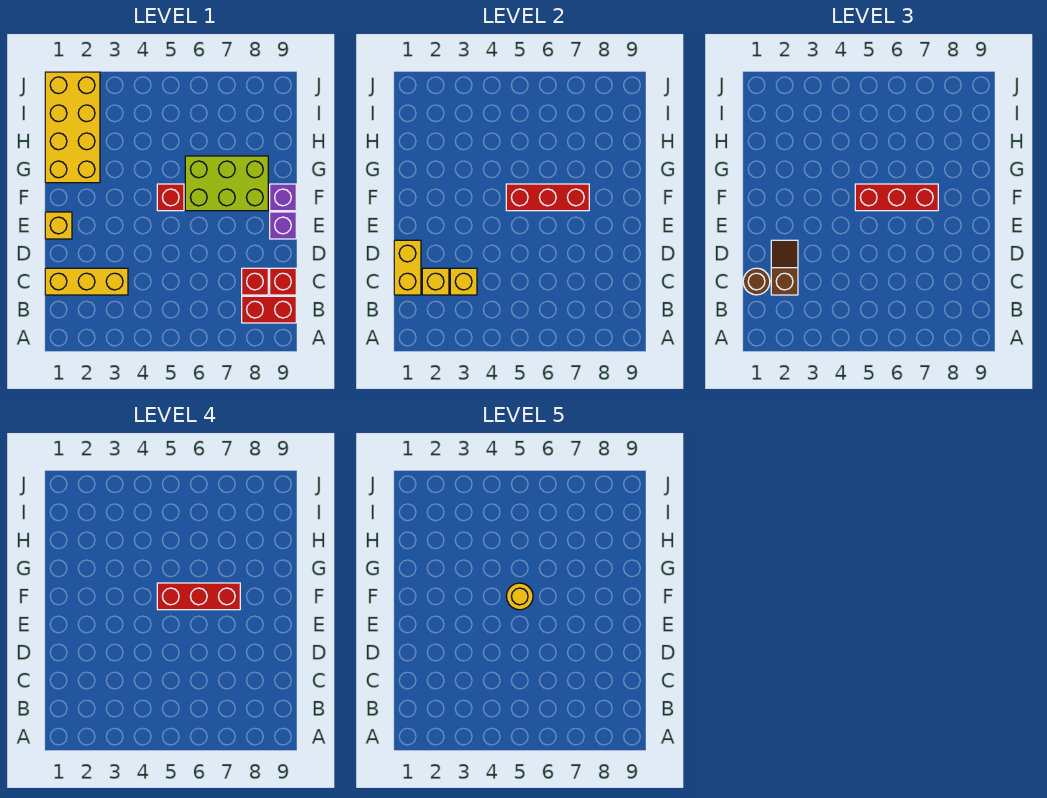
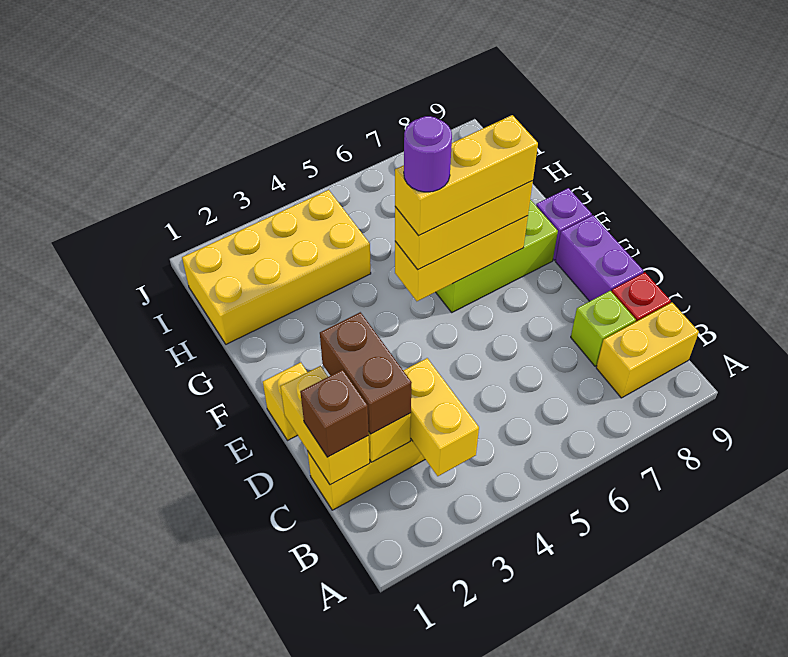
red brick B8:B9 level 1 -> yellow brick B8:B9 level 1
brown round brick C1 level 3 -> brown brick C1 level 3
brown slope C2:D2 level 3 top C -> brown brick C2:D2 level 3
yellow brick C3 level 2 -> yellow brick B3:C3 level 2
red brick C8 level 1 -> lime brick C8 level 1
purple brick E9 level 1 -> purple brick D9:E9 level 1
red brick F5 level 1 -> none
red brick F5:F7 level 2 -> yellow brick F5:F7 level 2
red brick F5:F7 level 3 -> yellow brick F5:F7 level 3
red brick F5:F7 level 4 -> yellow brick F5:F7 level 4
yellow round brick F5 level 5 -> purple round brick F5 level 5
yellow brick G1:J2 level 1 -> yellow brick H1:I4 level 1

